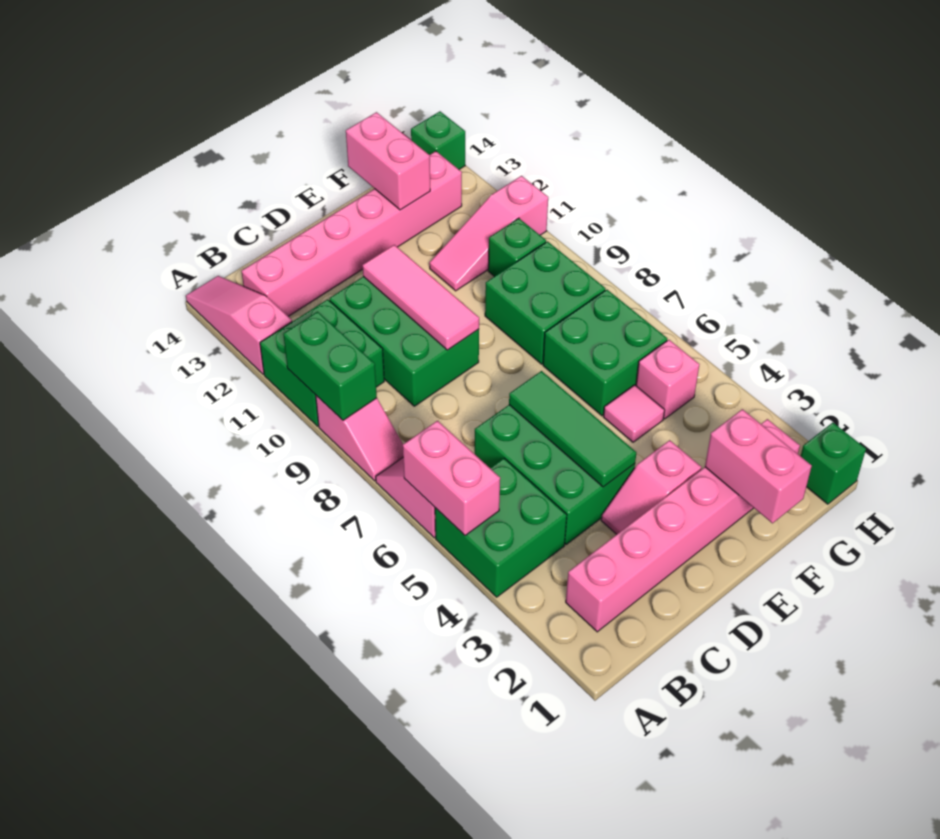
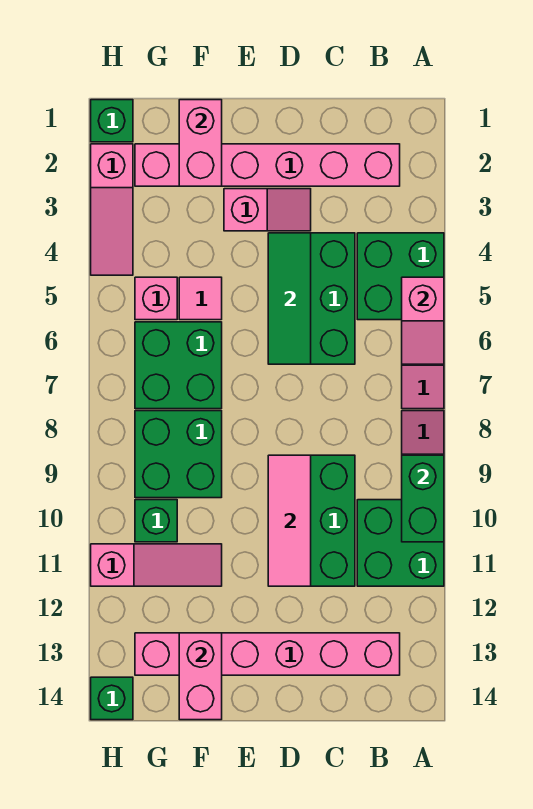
pink brick A5:A6 level 2 -> pink slope A5:A6 level 2 top 5
pink slope A12:A14 level 1 top 12 -> pink slope H2:H4 level 1 top 2

